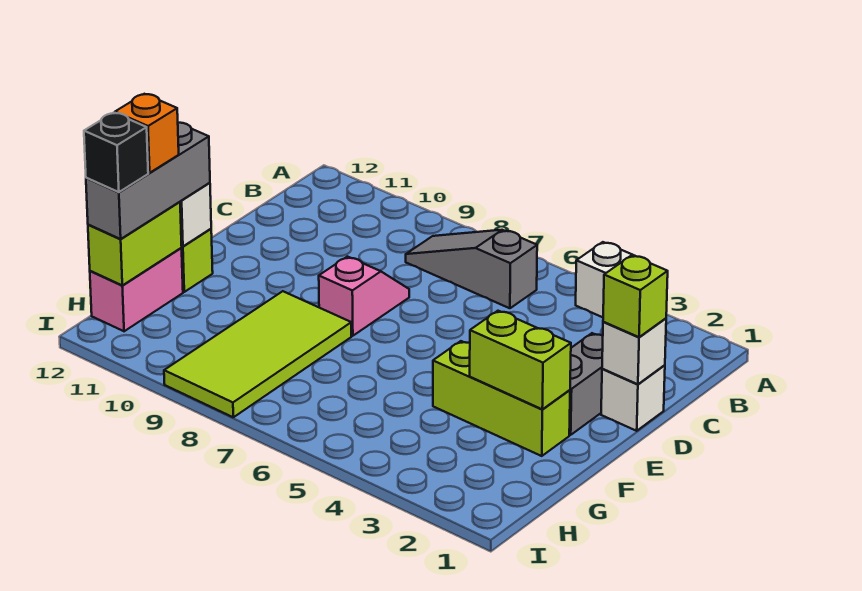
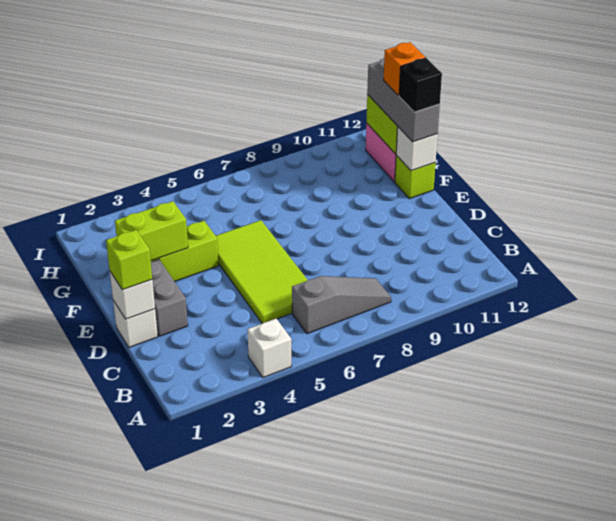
pink slope D8:E8 level 1 top E -> none
lime tile F8:I9 level 1 -> lime tile C5:F6 level 1
black brick H12 level 4 -> black brick F12 level 4

